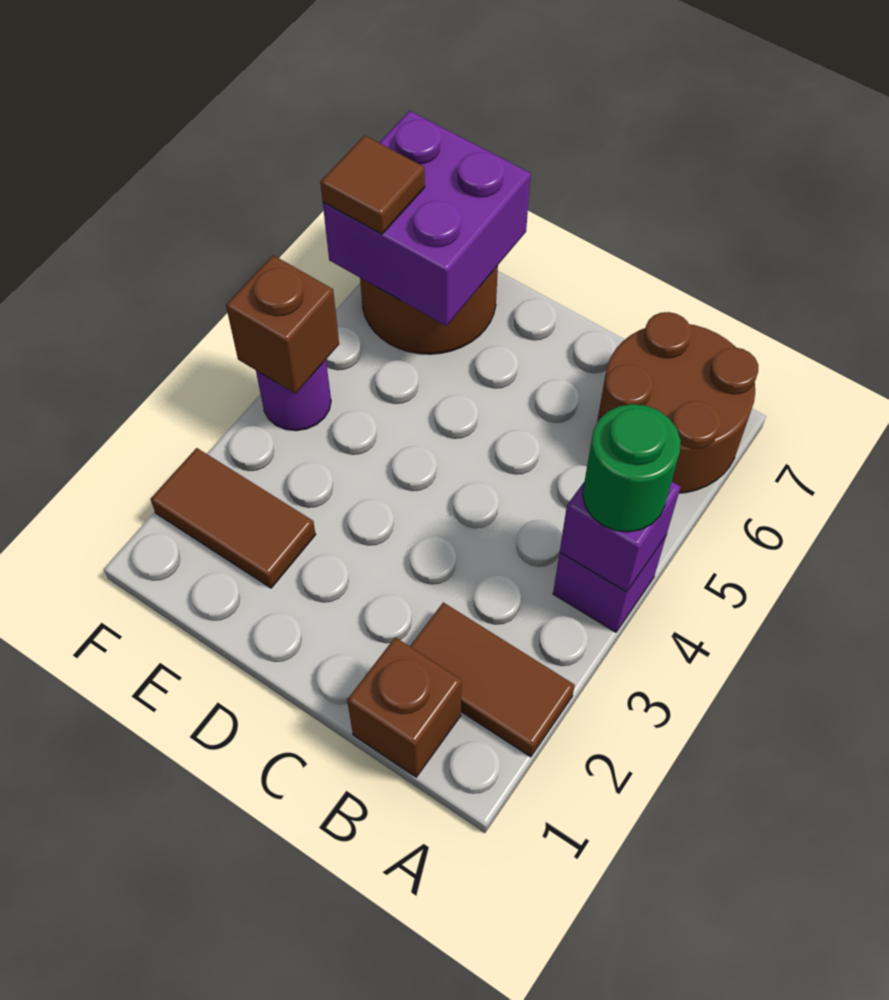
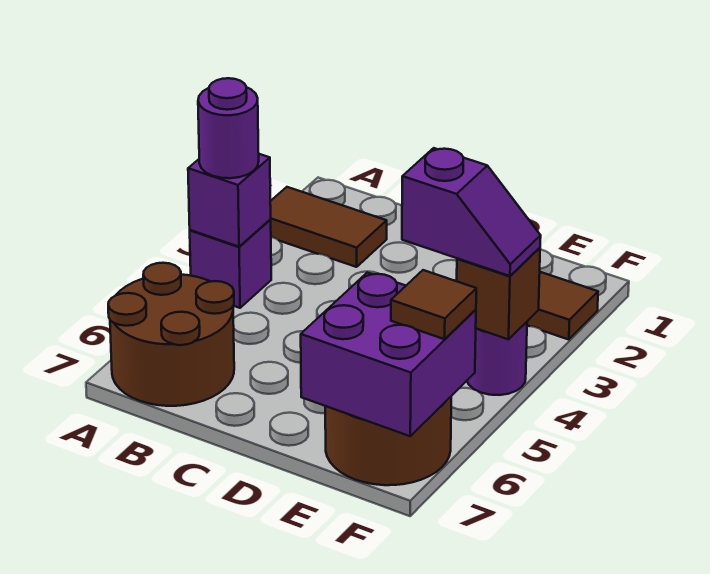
green round brick A4 level 3 -> purple round brick A4 level 3
brown brick B1 level 1 -> none
none -> purple slope E4:F4 level 3 top E

